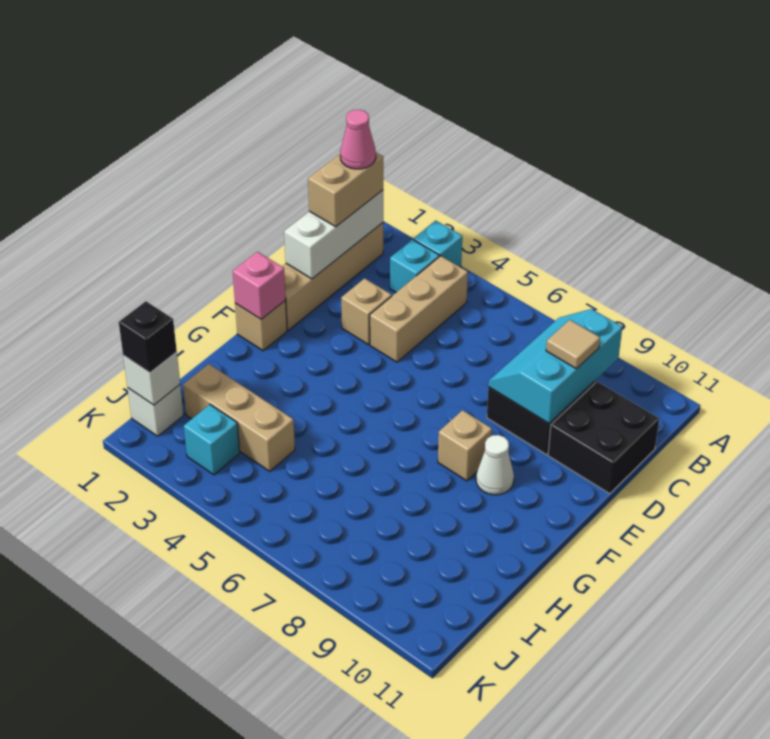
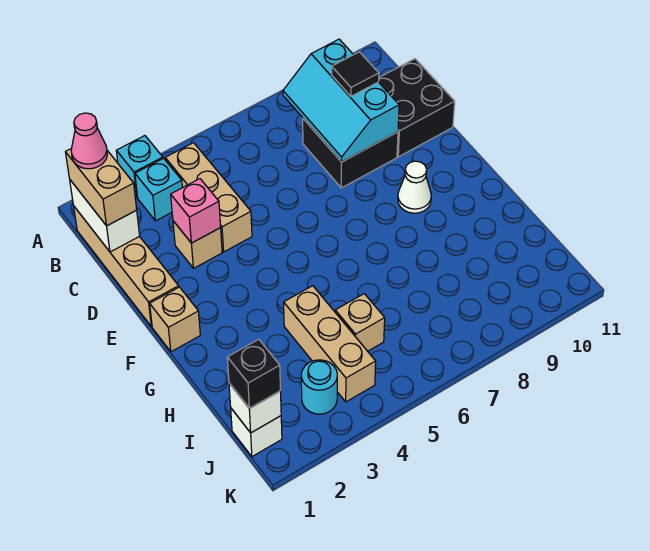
white brick B1:D1 level 2 -> white brick B1:C1 level 2
tan tile C9 level 3 -> black tile C9 level 3
pink brick F1 level 2 -> pink brick D3 level 2
tan brick F8 level 1 -> tan brick I5 level 1
tan brick I2:I4 level 1 -> tan brick H4:J4 level 1
cyan brick J3 level 1 -> cyan round brick J3 level 1

